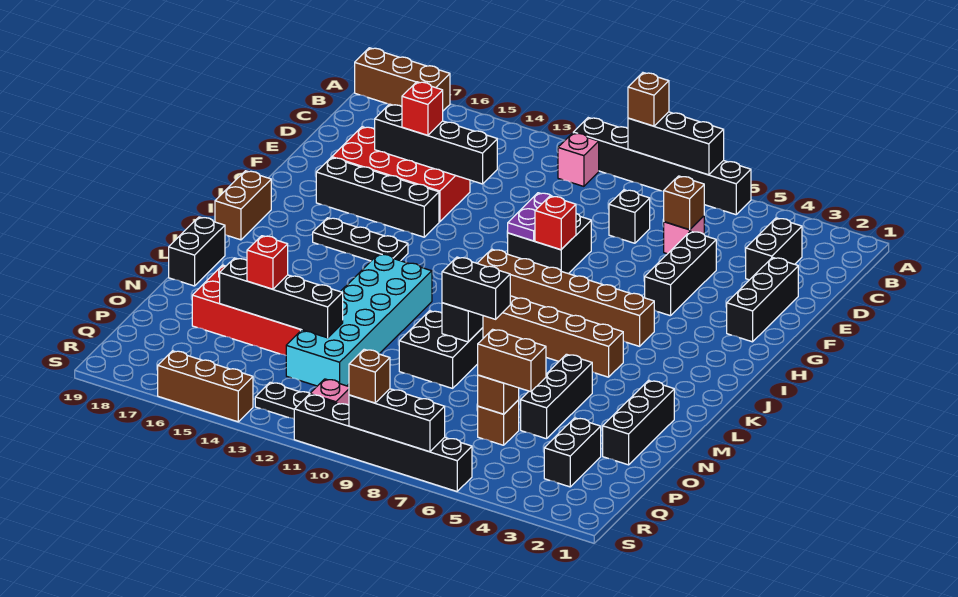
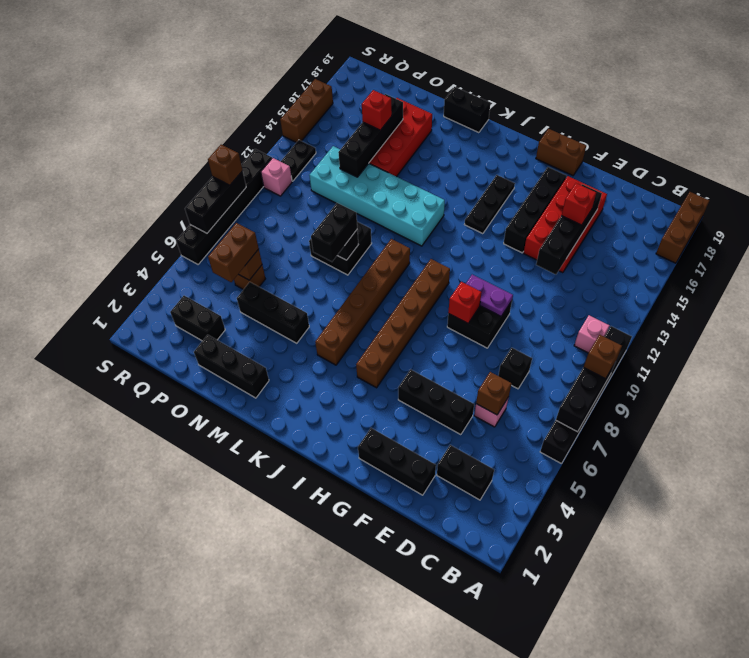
brown brick I19:J19 level 1 -> brown brick G19:H19 level 1

